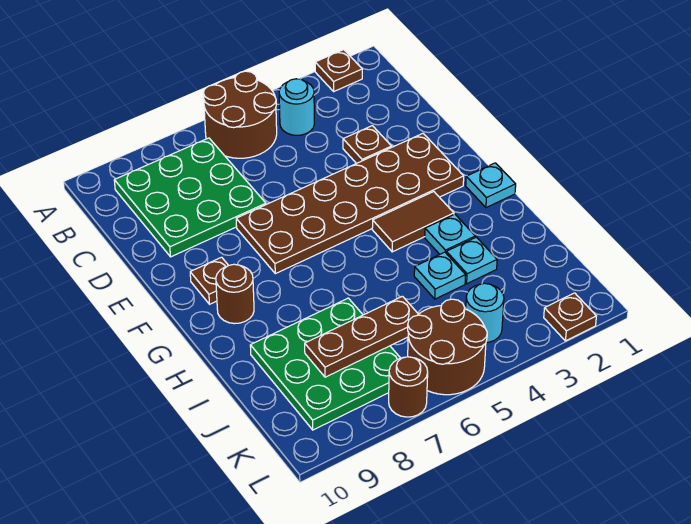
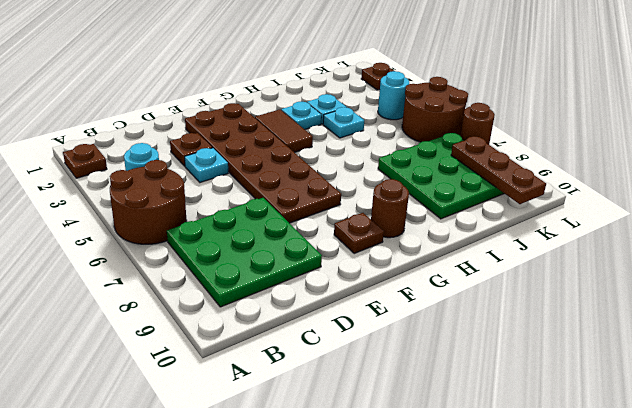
cyan plate G1 level 1 -> cyan plate D4 level 1
brown plate J6:J8 level 2 -> brown plate K8:K10 level 2

